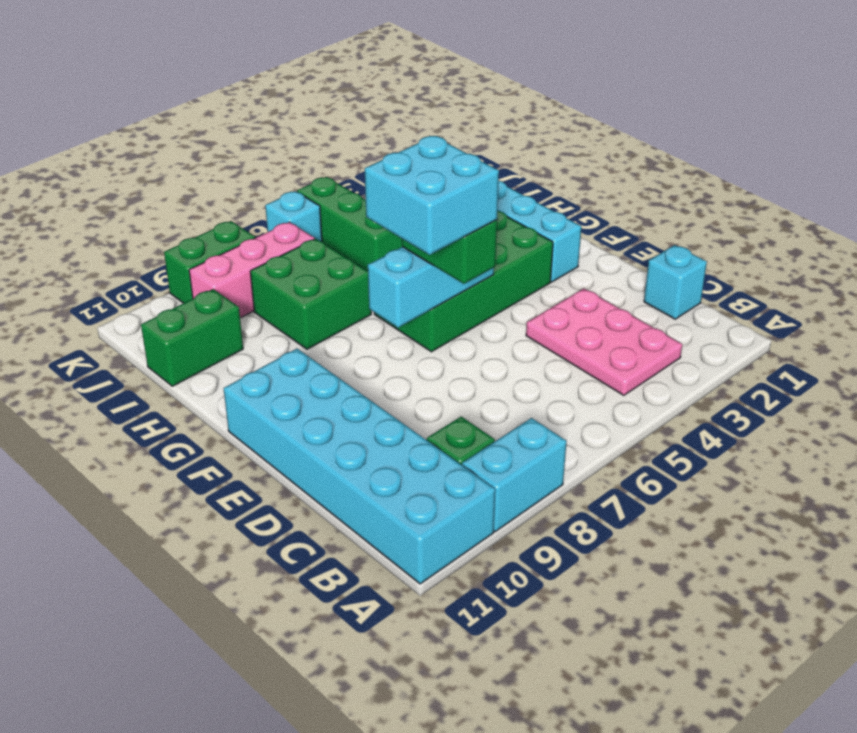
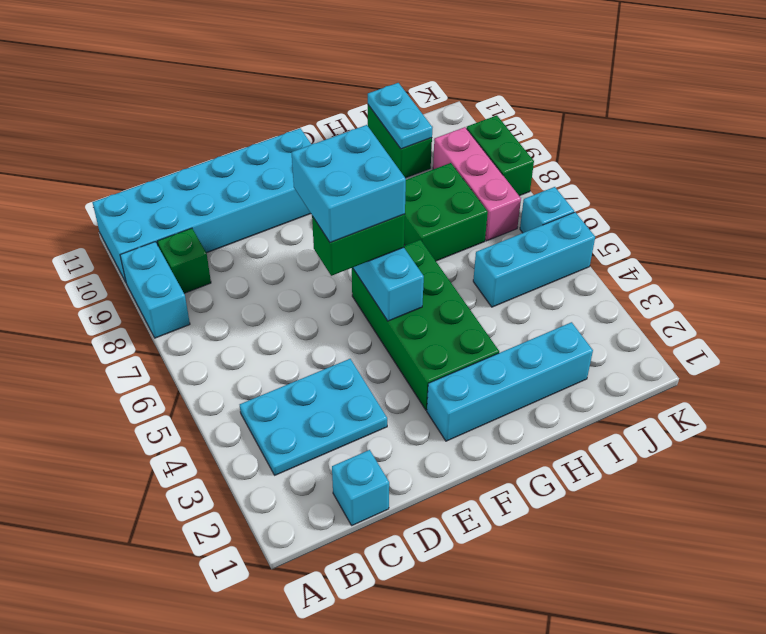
pink plate B3:D4 level 1 -> cyan plate B3:D4 level 1
green brick I5:K5 level 1 -> cyan brick I5:K5 level 1
none -> cyan plate I10:I11 level 2

